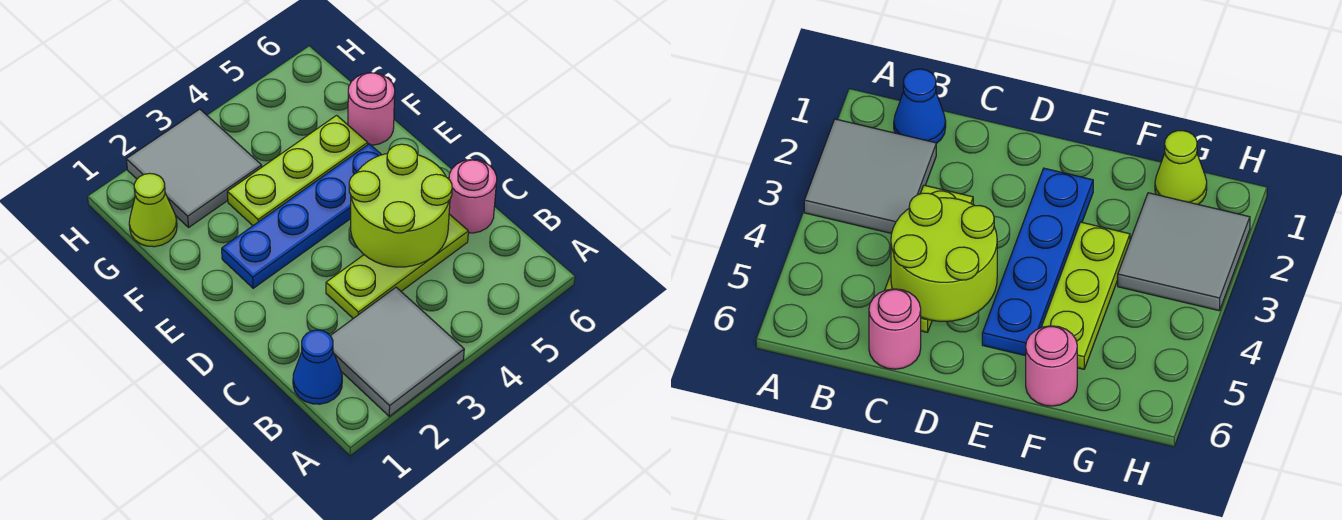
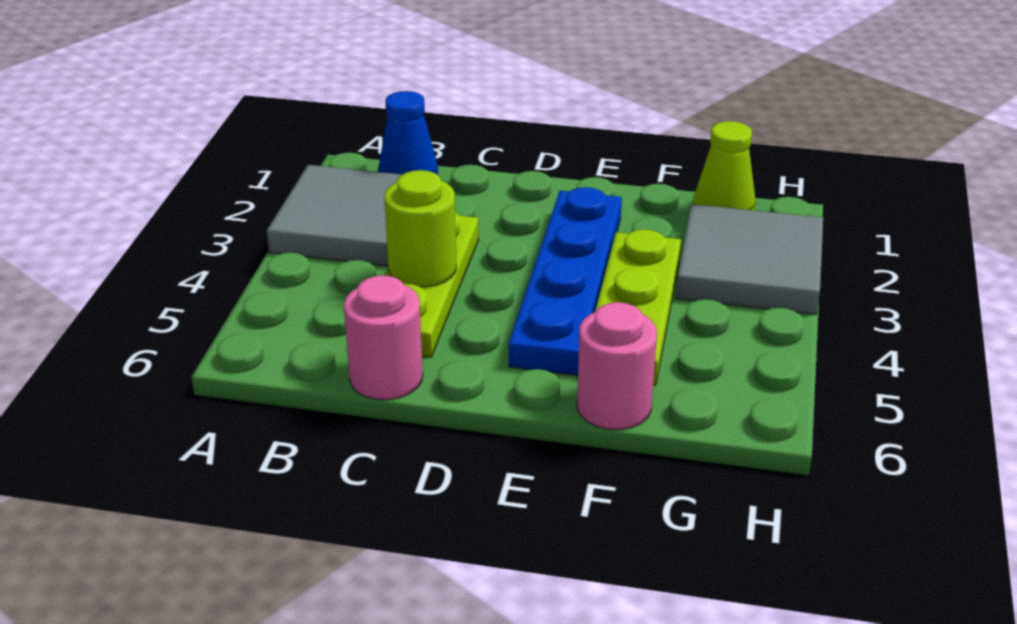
lime round brick C4:D5 level 2 -> lime round brick C4 level 2

